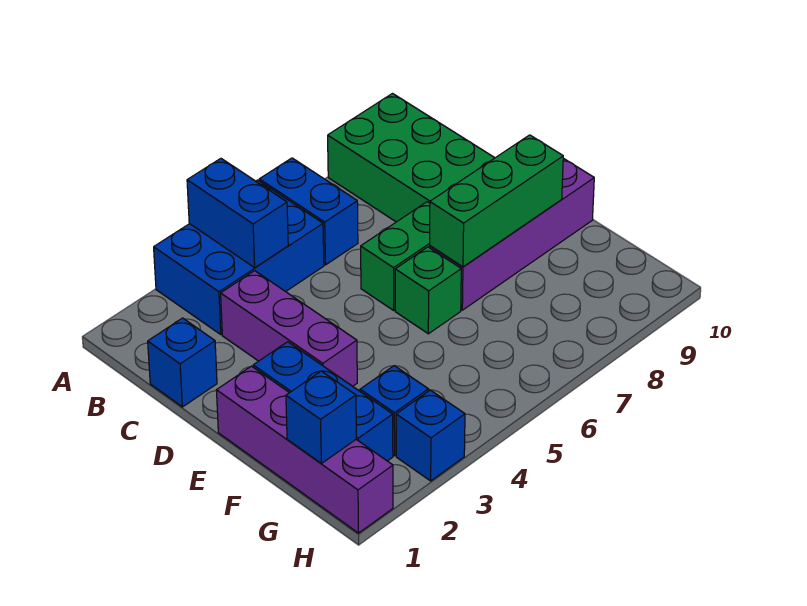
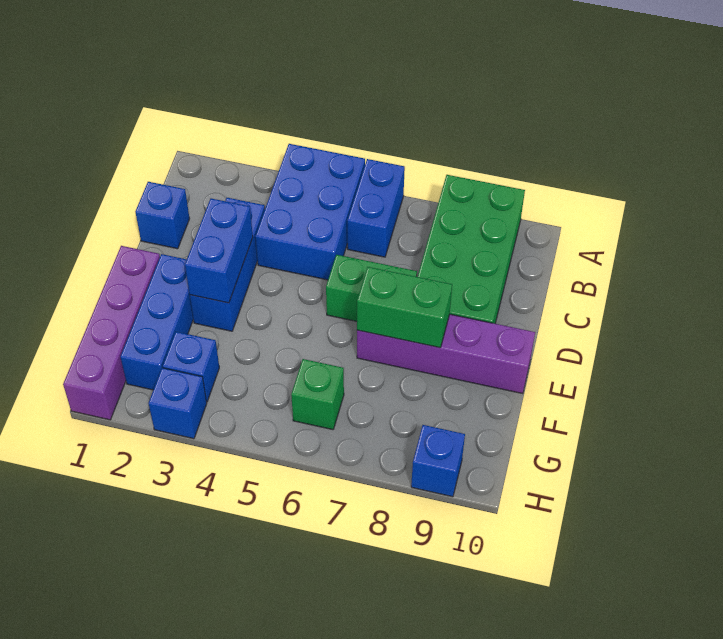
blue brick A3:B5 level 1 -> blue brick A4:C5 level 1
blue brick A4:B4 level 2 -> blue brick D3:E3 level 2
purple brick C3:E3 level 1 -> blue brick C3:E3 level 1
green brick E6 level 1 -> green brick G6 level 1
green brick E7:E9 level 2 -> green brick E7:E8 level 2
blue brick G1 level 2 -> blue brick H9 level 1

